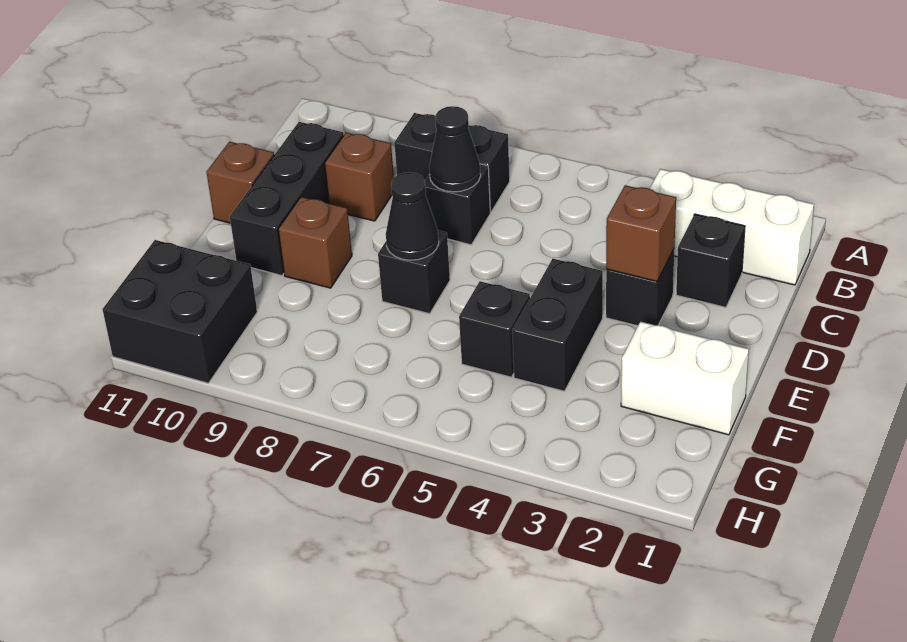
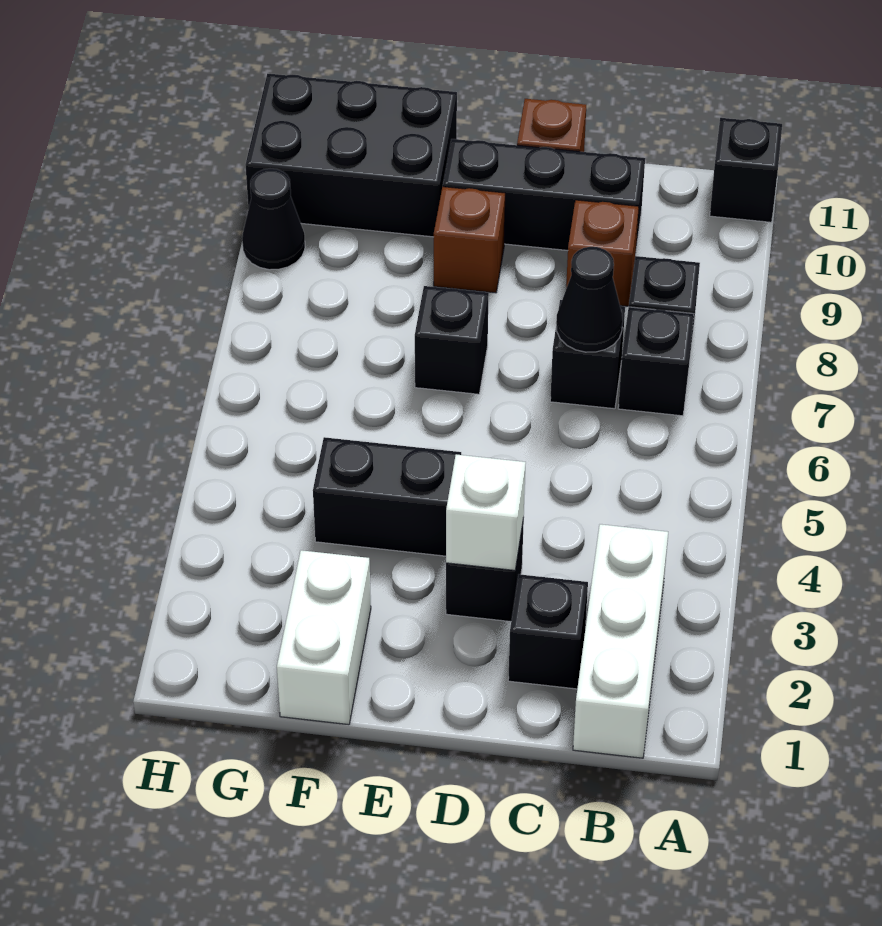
brown brick D3 level 2 -> white brick D3 level 2
black cone E7 level 2 -> black cone H9 level 1
black brick F5 level 1 -> black brick A11 level 1
black brick G10:H11 level 1 -> black brick F10:H11 level 1

